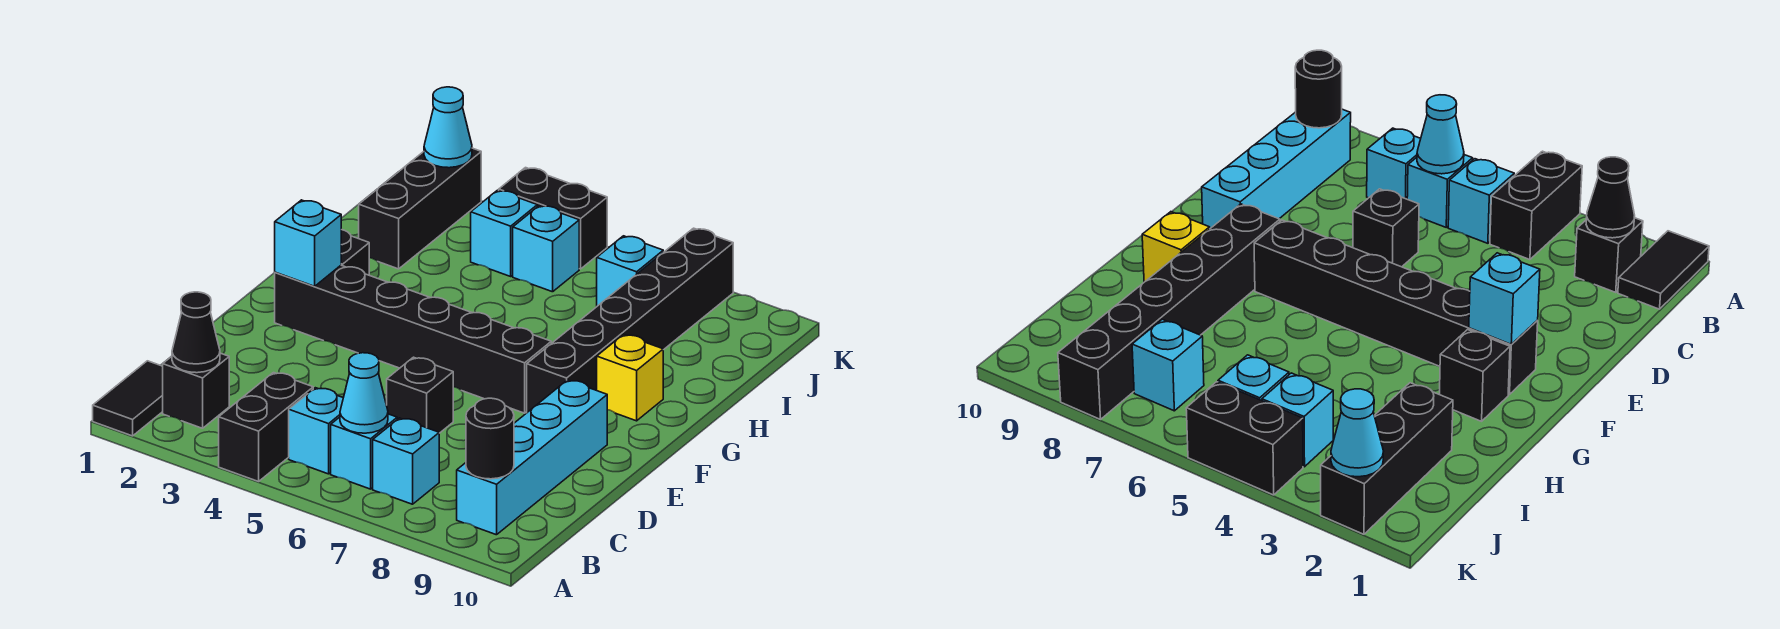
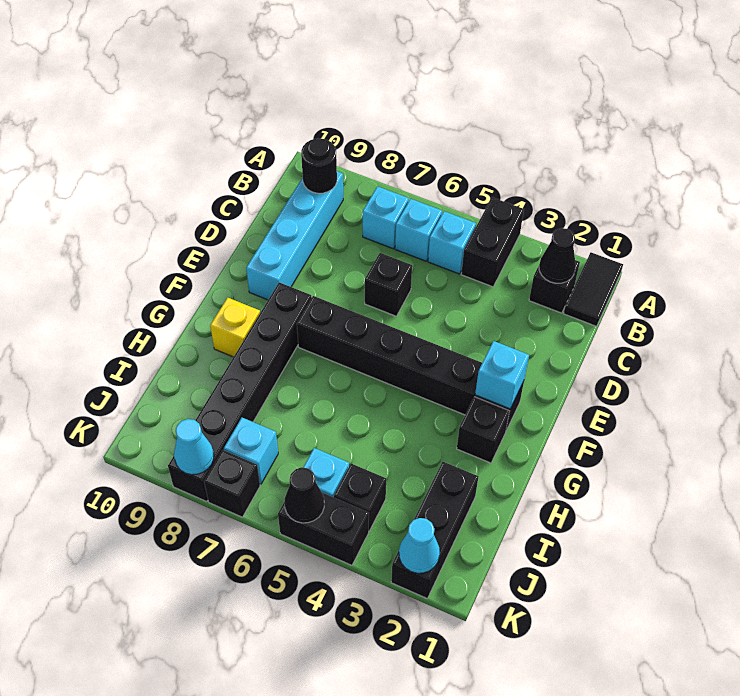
cyan cone B6 level 2 -> cyan cone K8 level 2
cyan brick J4 level 1 -> black brick J4 level 1
none -> black cone K5 level 2
none -> black brick K7 level 1

